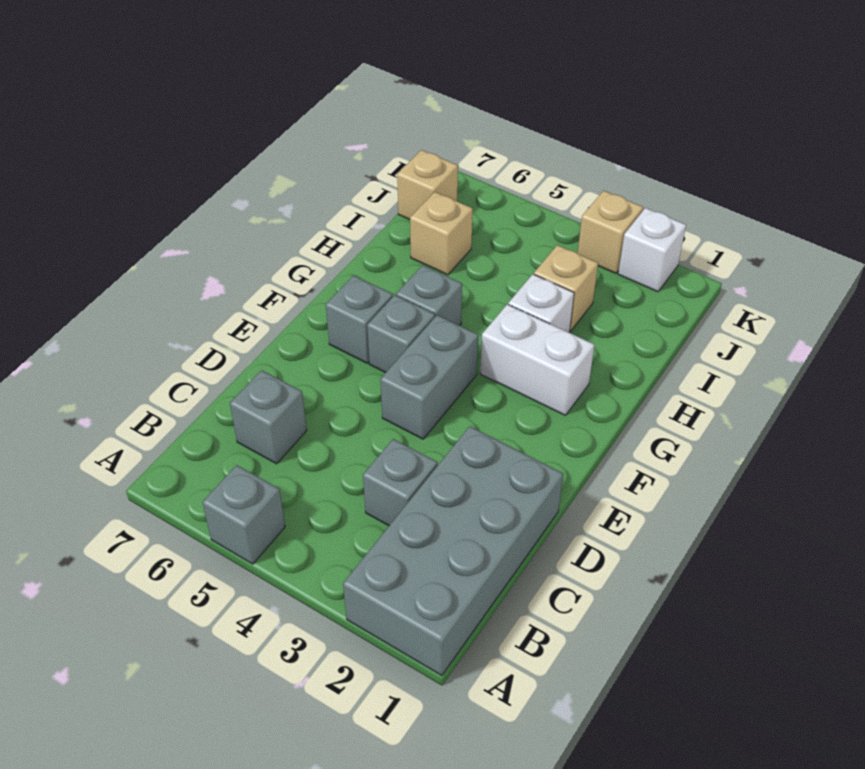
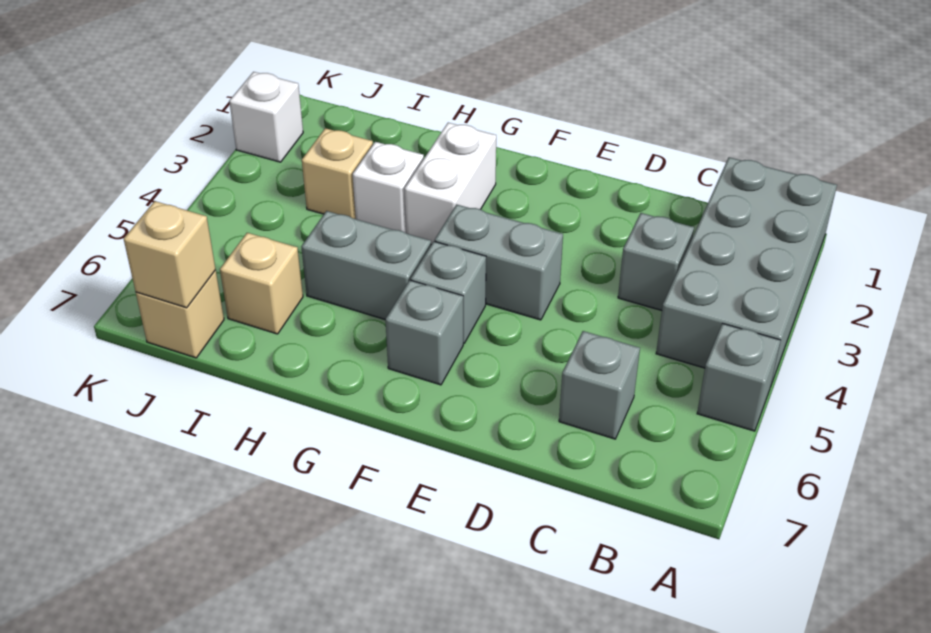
grey brick A1:D2 level 1 -> grey brick A1:B4 level 1
grey brick G5 level 1 -> grey brick G5:H5 level 1
tan brick K3 level 1 -> tan brick J7 level 2

